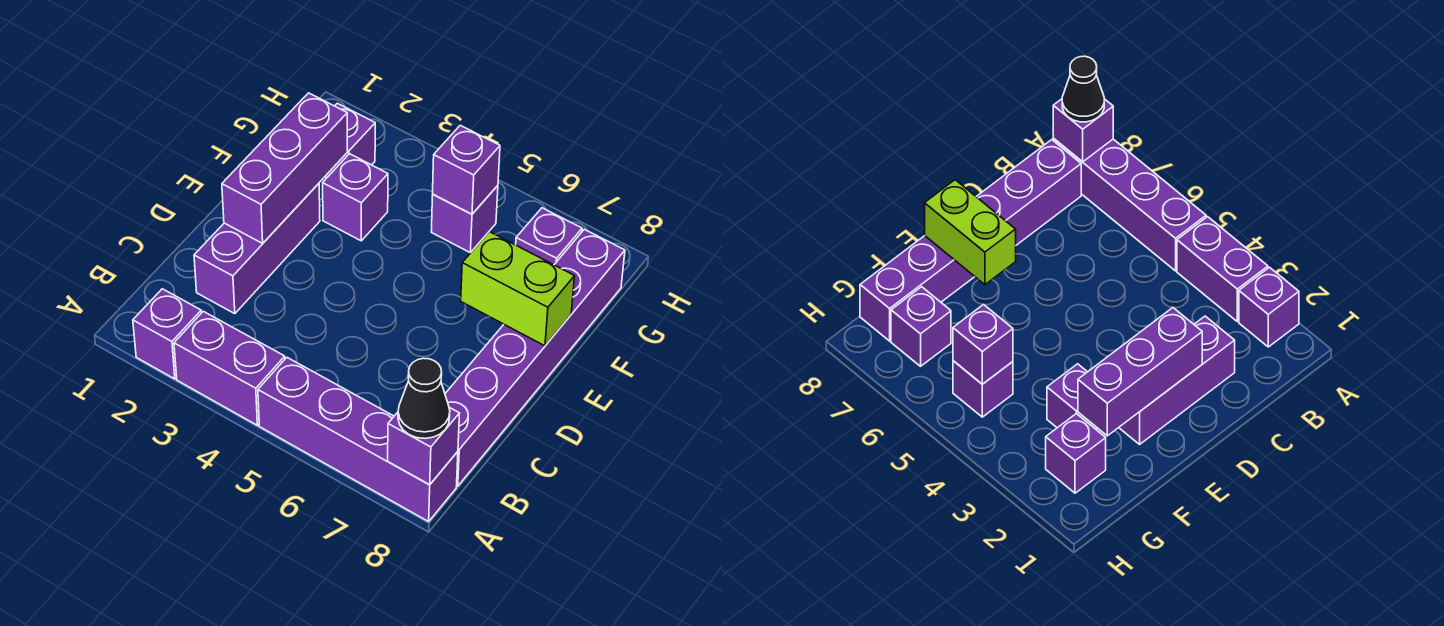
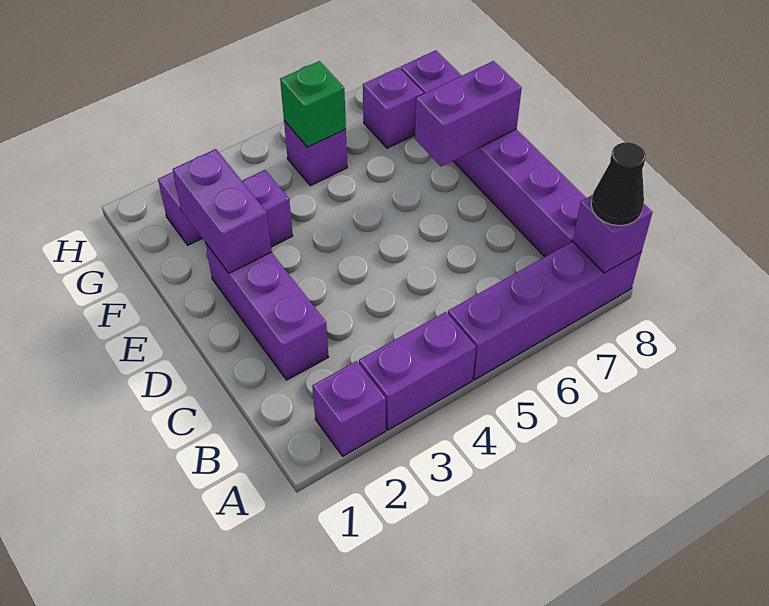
purple brick D2:F2 level 2 -> purple brick E2:F2 level 2
lime brick E7:E8 level 2 -> purple brick E7:E8 level 2
purple brick G5 level 2 -> green brick G5 level 2

